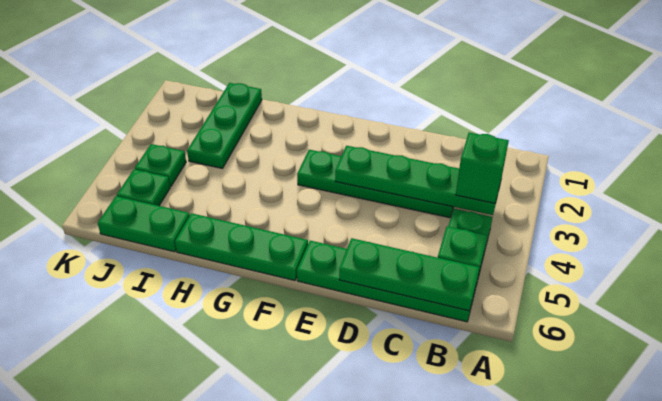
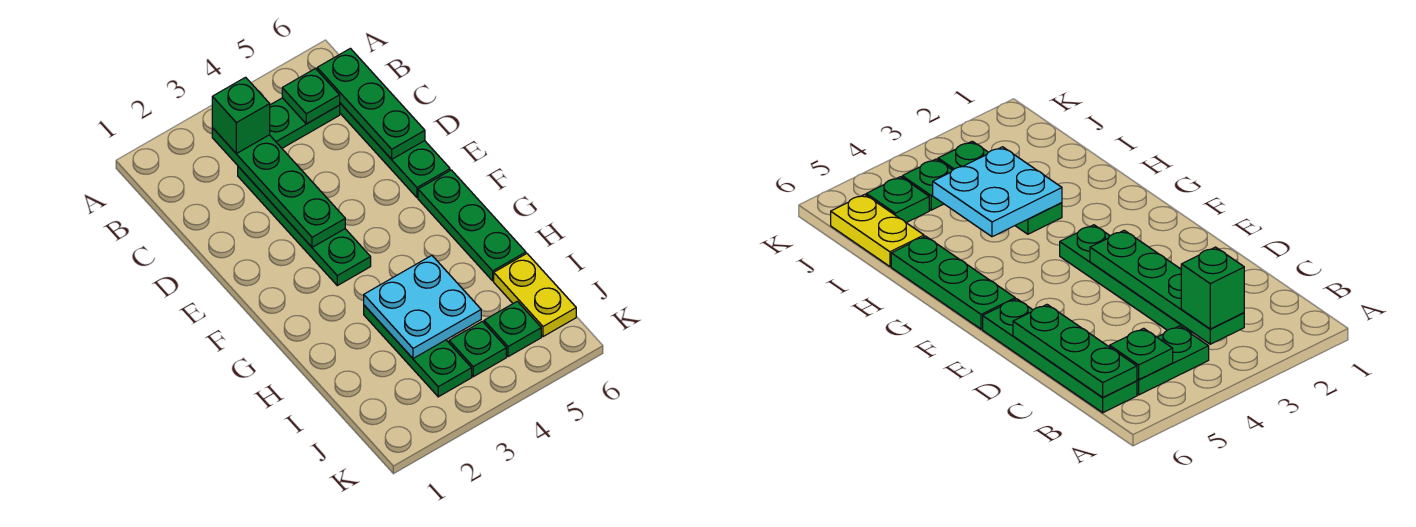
none -> cyan plate H3:I4 level 2
green plate I1:I3 level 1 -> green plate H3:J3 level 1
green plate I6:J6 level 1 -> yellow plate I6:J6 level 1

